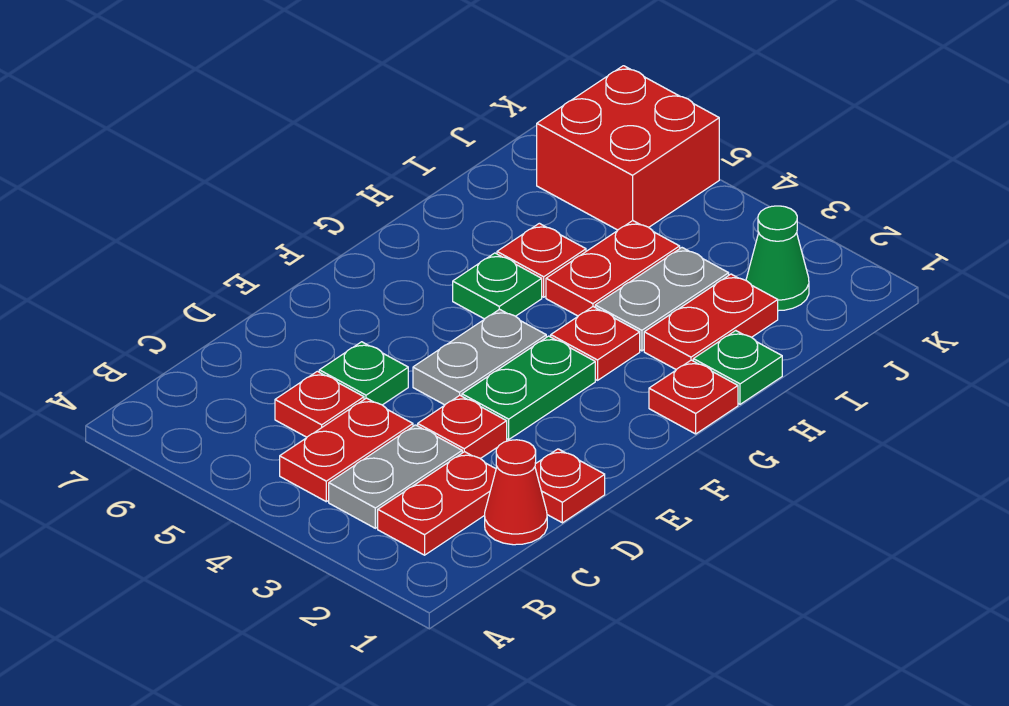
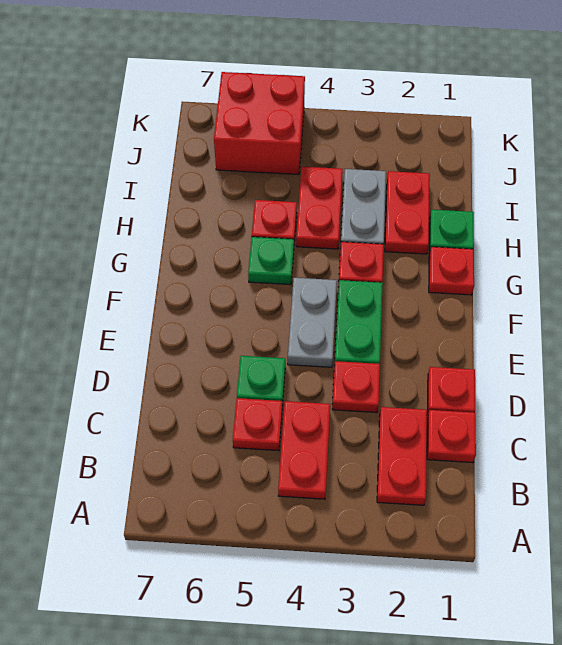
grey plate B3:C3 level 1 -> none
red cone C1 level 1 -> red plate C1 level 1
green cone J2 level 1 -> none

